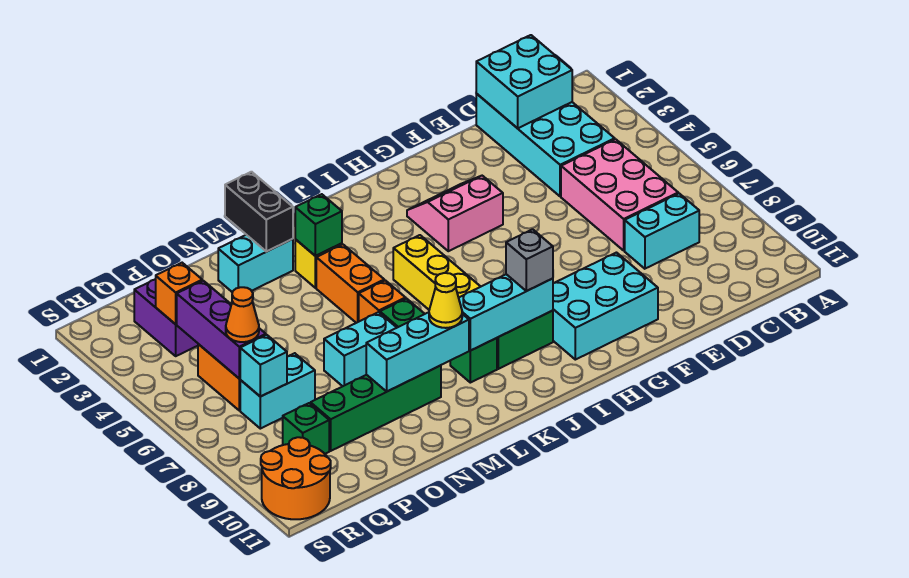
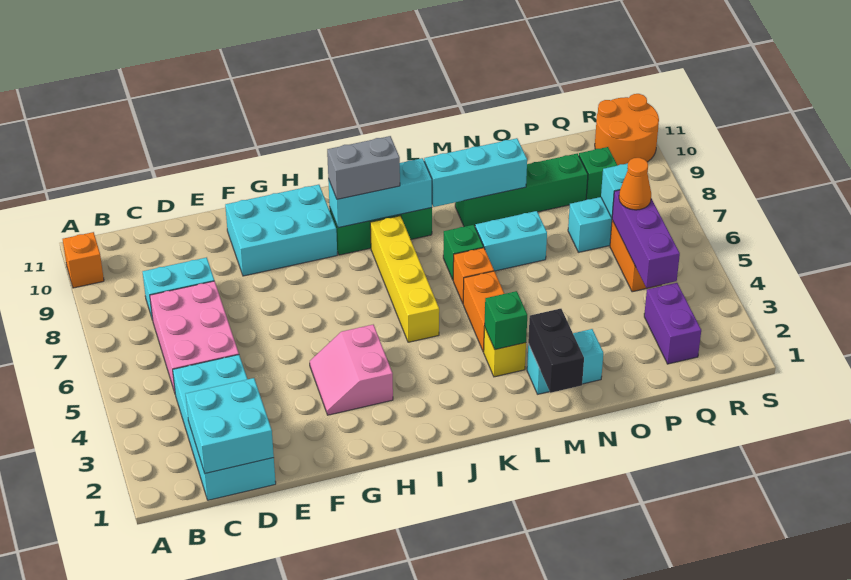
pink slope G3:H4 level 1 top 4 -> pink slope G3:H4 level 1 top H
grey brick I9 level 3 -> grey brick I9:J9 level 3
yellow cone L9 level 3 -> none
orange brick Q3 level 2 -> orange brick A10 level 1

